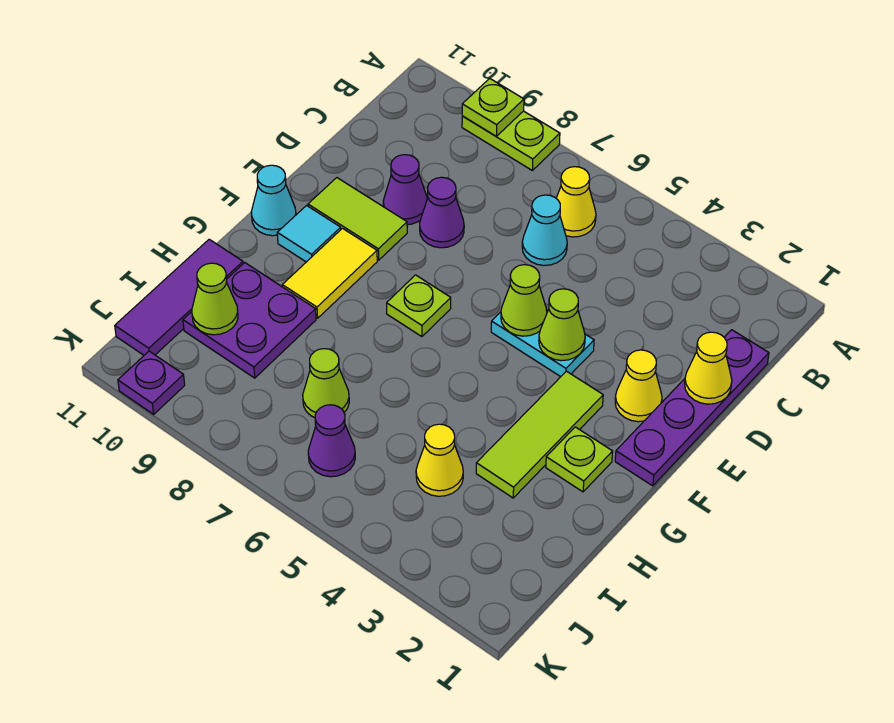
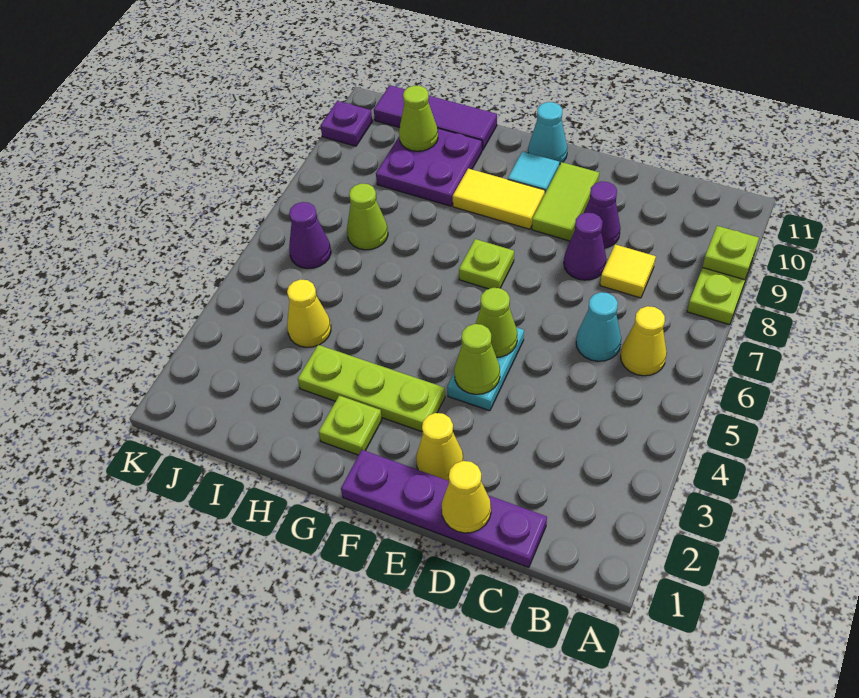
none -> yellow tile C8 level 1
lime tile F3:H3 level 1 -> lime plate F3:H3 level 1

